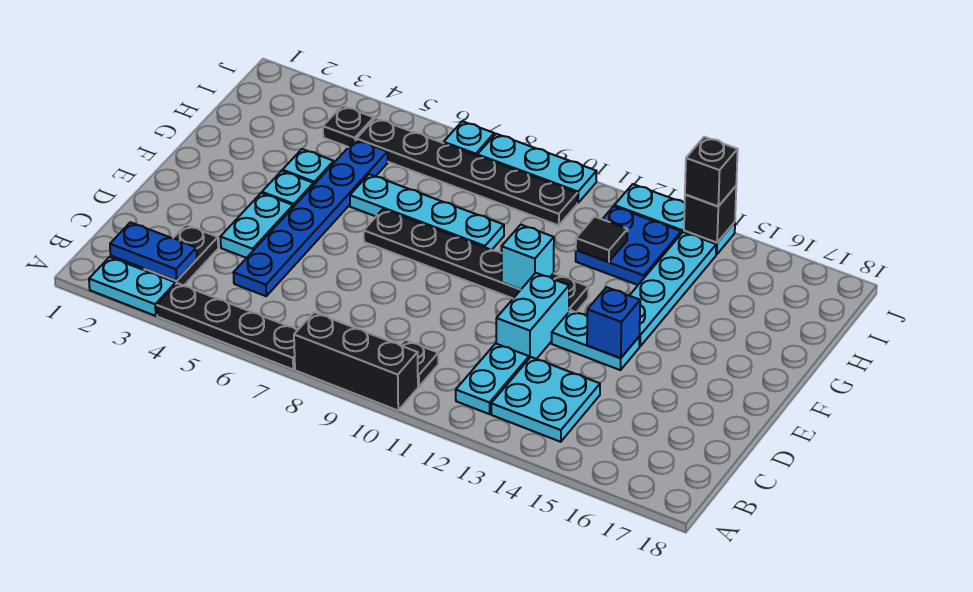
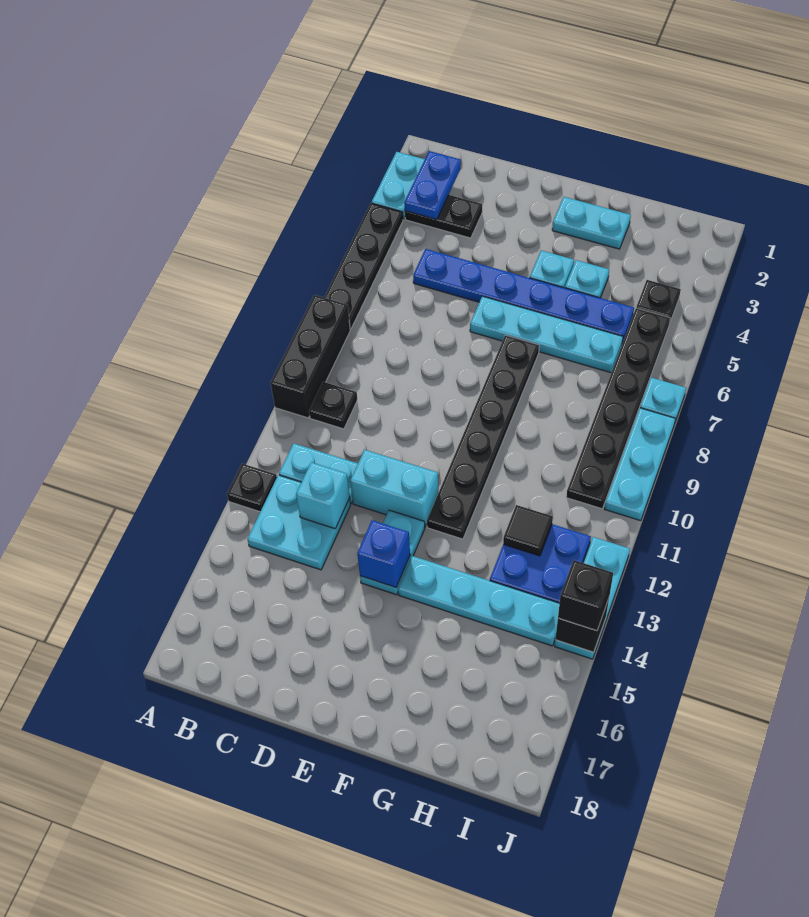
none -> black plate A13 level 1
cyan plate D4:E4 level 1 -> cyan plate F2:G2 level 1
cyan brick F11 level 2 -> cyan brick C13 level 2
cyan plate G6:G9 level 1 -> cyan plate E6:H6 level 1

